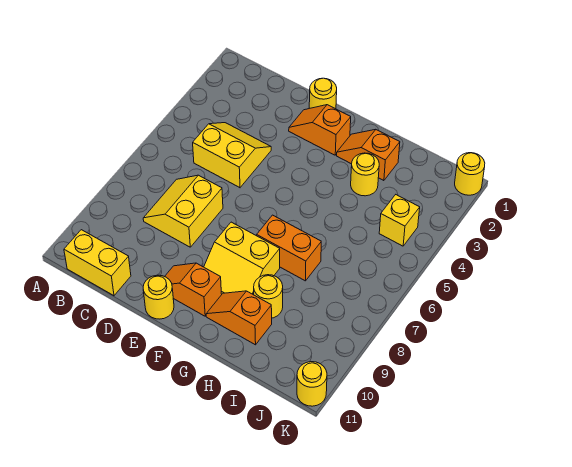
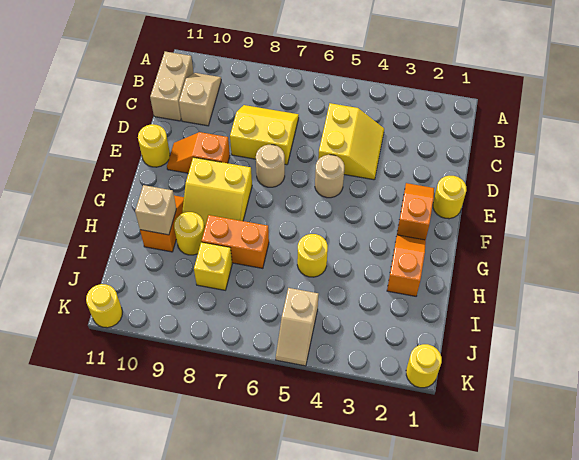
none -> tan slope B10:C10 level 1 top C
yellow brick B11:C11 level 1 -> tan brick B11:C11 level 1
none -> tan round brick E5 level 1
none -> tan round brick E7 level 1
orange slope E10:F10 level 1 top F -> orange slope E9:E10 level 1 top 9
yellow slope F8:G9 level 1 top 8 -> yellow slope F8:G9 level 1 top F
orange brick G7:H7 level 1 -> orange brick H7:H8 level 1
yellow round brick H3 level 1 -> yellow round brick H5 level 1
none -> tan brick H10 level 2
yellow brick J4 level 1 -> yellow brick I8 level 1
none -> tan slope J5:K5 level 1 top J

